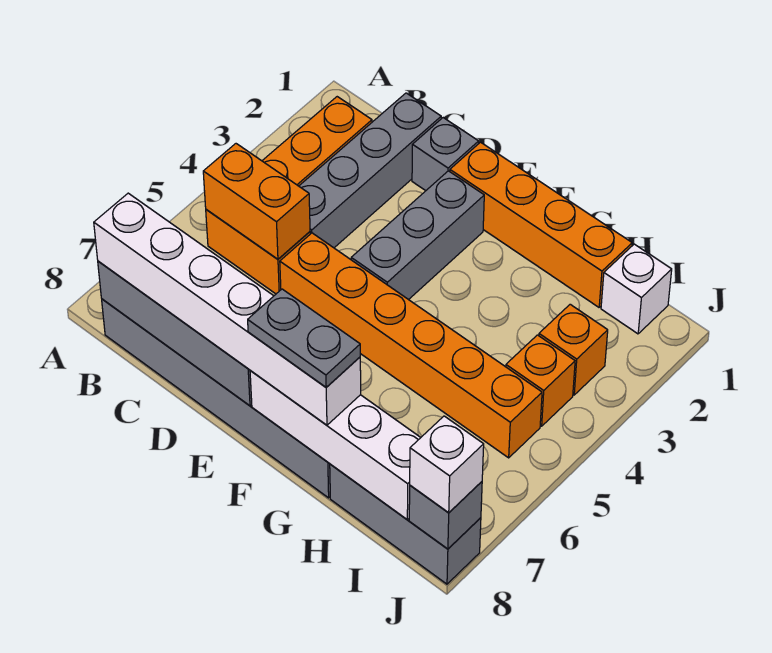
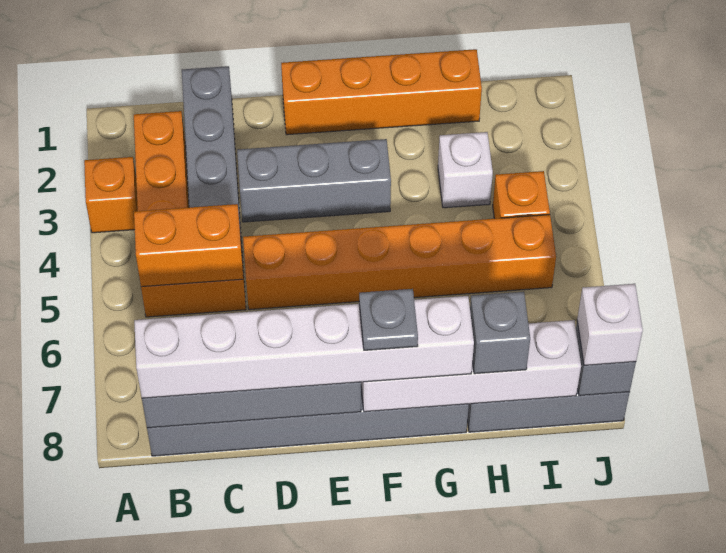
grey brick D1 level 1 -> grey brick H8 level 3
grey brick E2:E4 level 1 -> grey brick D3:F3 level 1
grey plate F8:G8 level 4 -> grey plate F8 level 4
white brick I1 level 1 -> white brick H3 level 1
orange brick I3 level 1 -> orange brick A3 level 1

